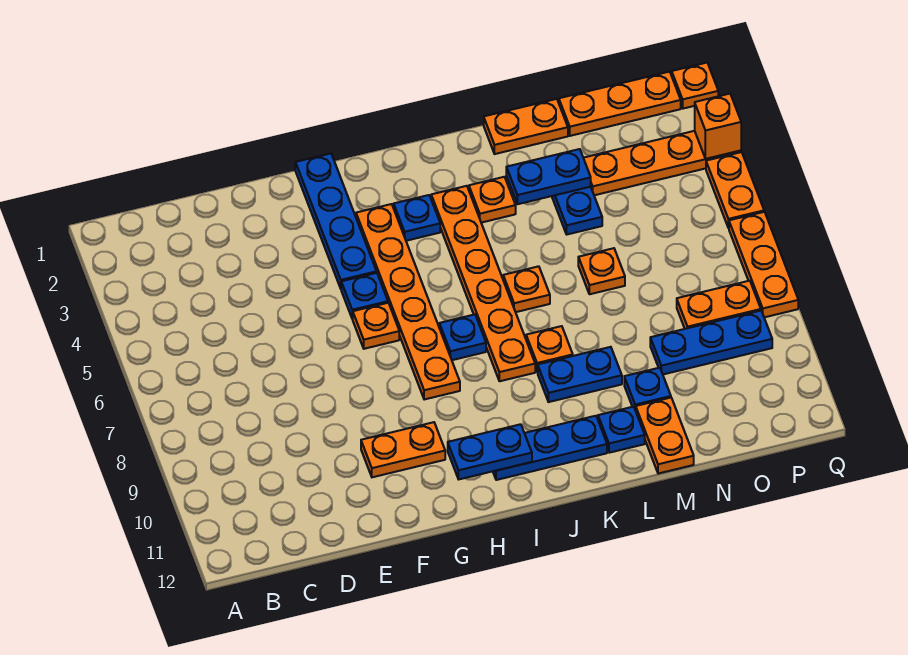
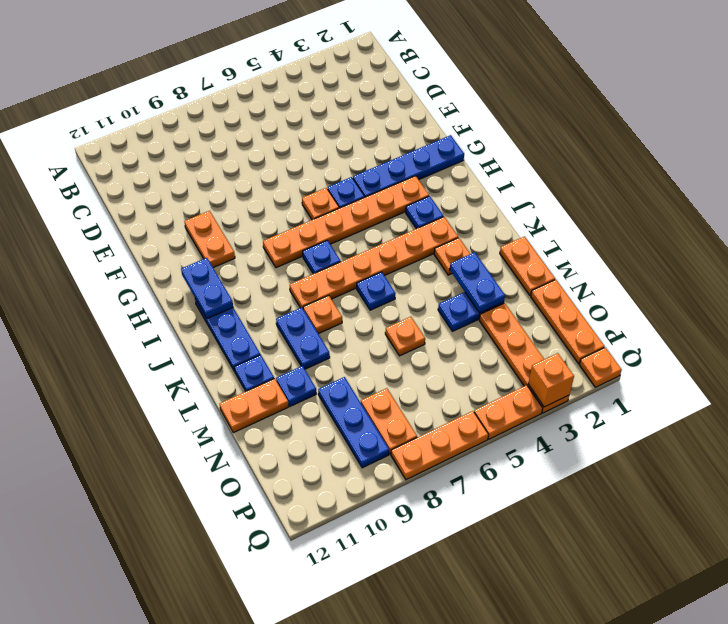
orange plate K6 level 1 -> blue plate K6 level 1

